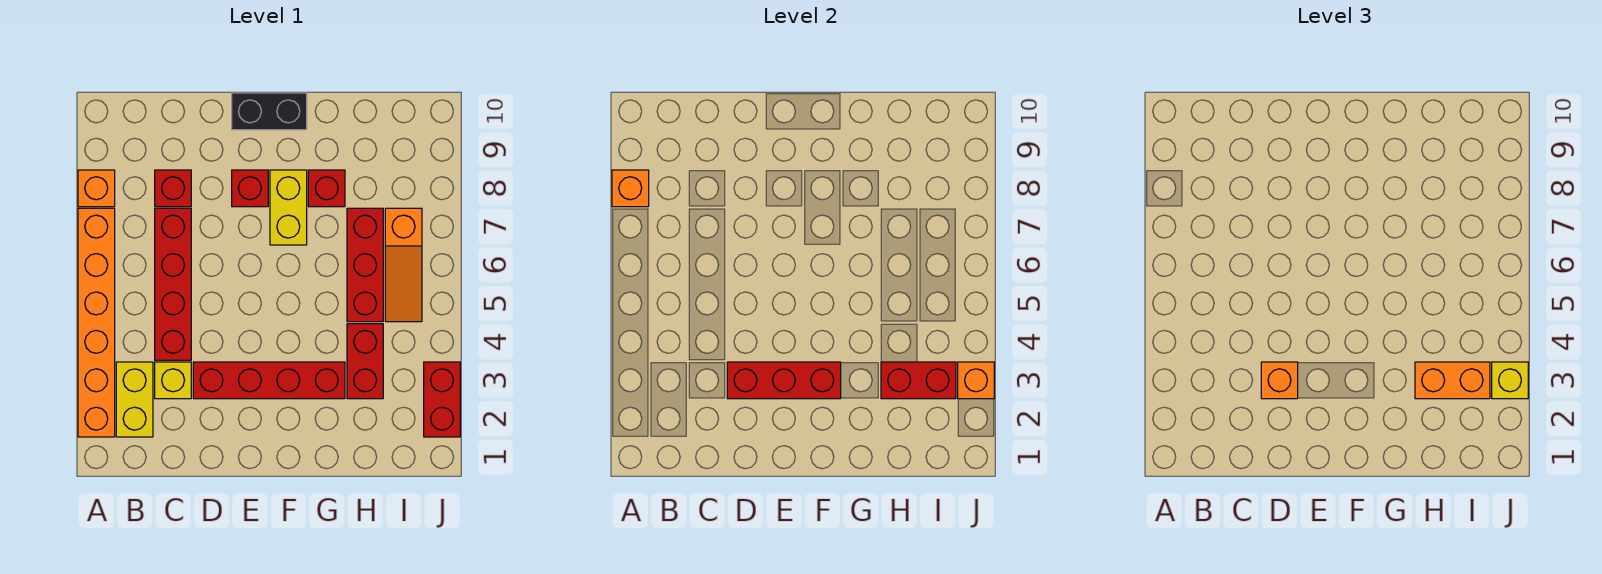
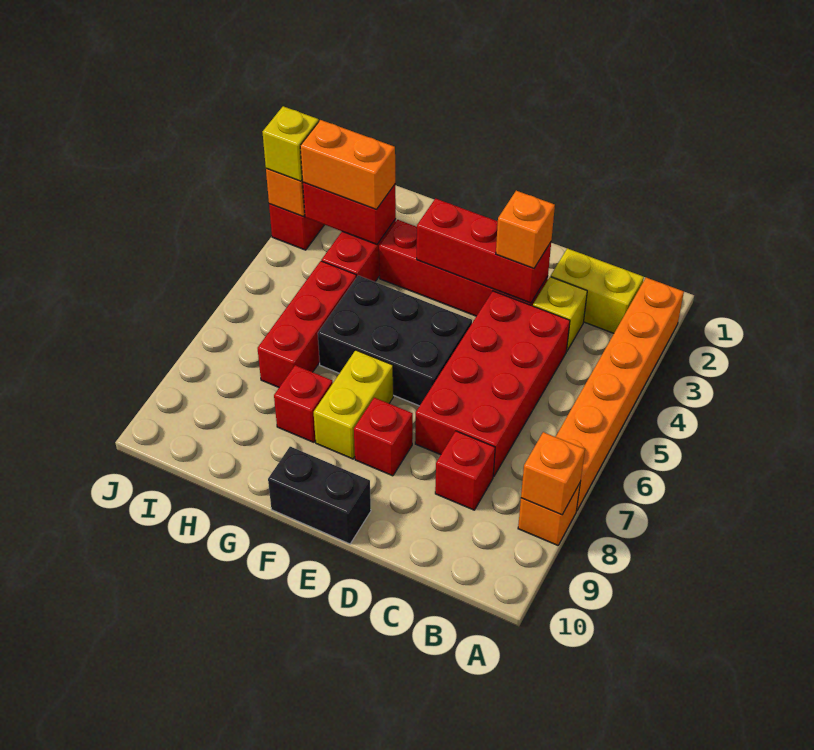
yellow brick B2:B3 level 1 -> yellow brick B2:C2 level 1
red brick C4:C7 level 1 -> red brick C4:D7 level 1
none -> black brick E5:G6 level 1
orange slope I5:I7 level 1 top 7 -> none

